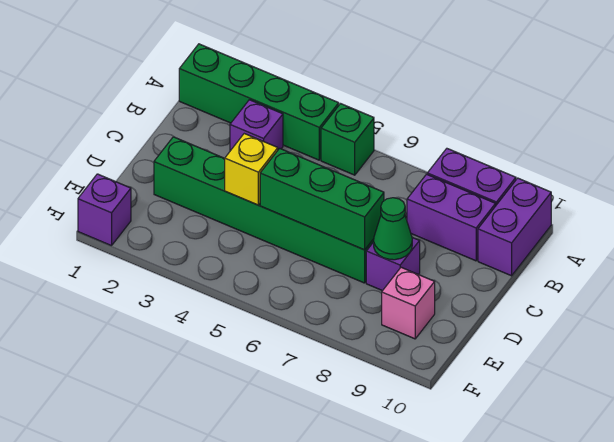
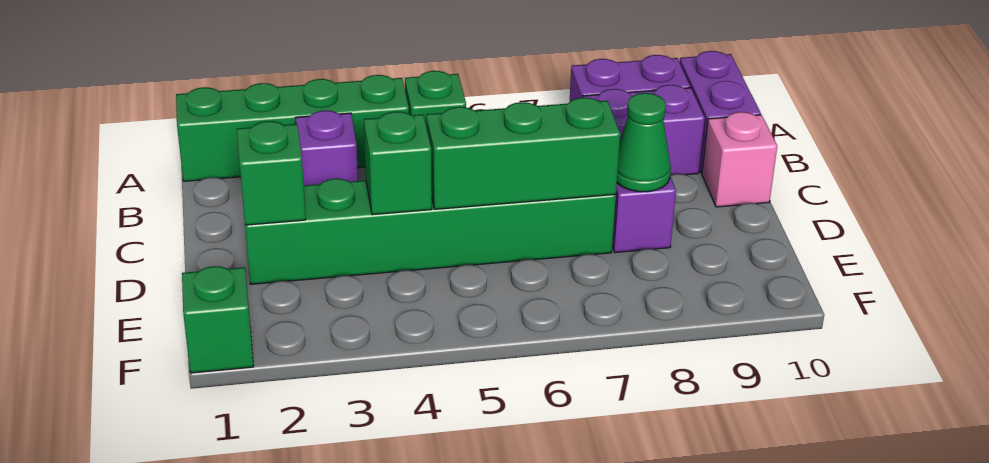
none -> green brick D2 level 2
yellow brick D4 level 2 -> green brick D4 level 2
pink brick E9 level 1 -> pink brick C10 level 1
purple brick F1 level 1 -> green brick F1 level 1

